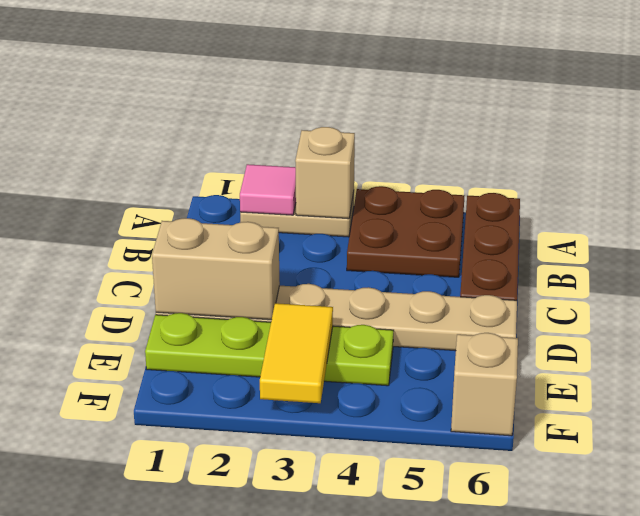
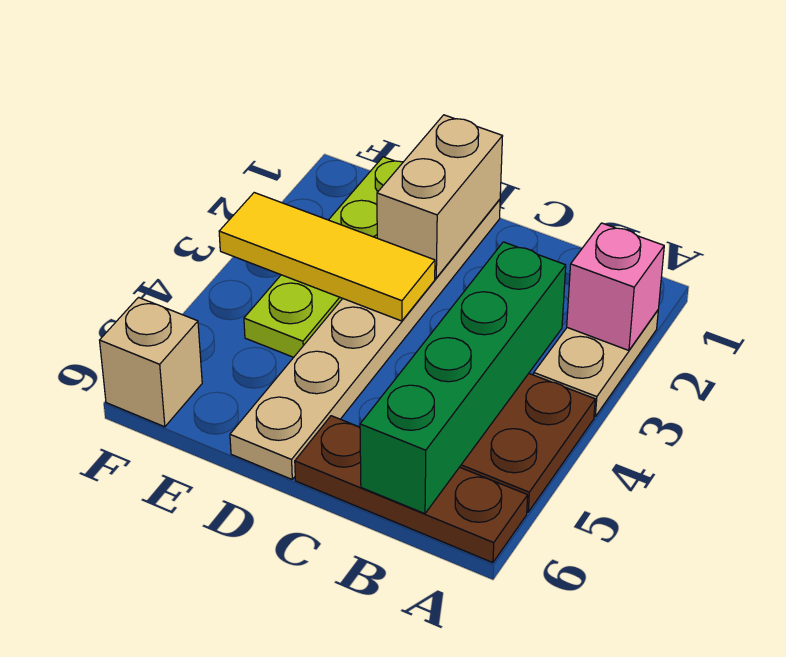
pink tile A2 level 2 -> pink brick A2 level 2
tan brick A3 level 2 -> none
none -> green brick B3:B6 level 2
yellow tile E3:F3 level 2 -> yellow tile D3:F3 level 2

